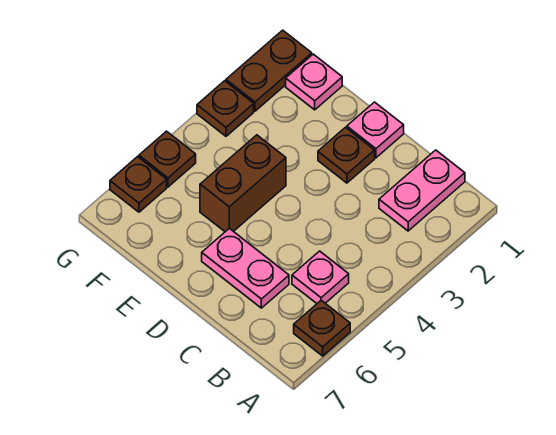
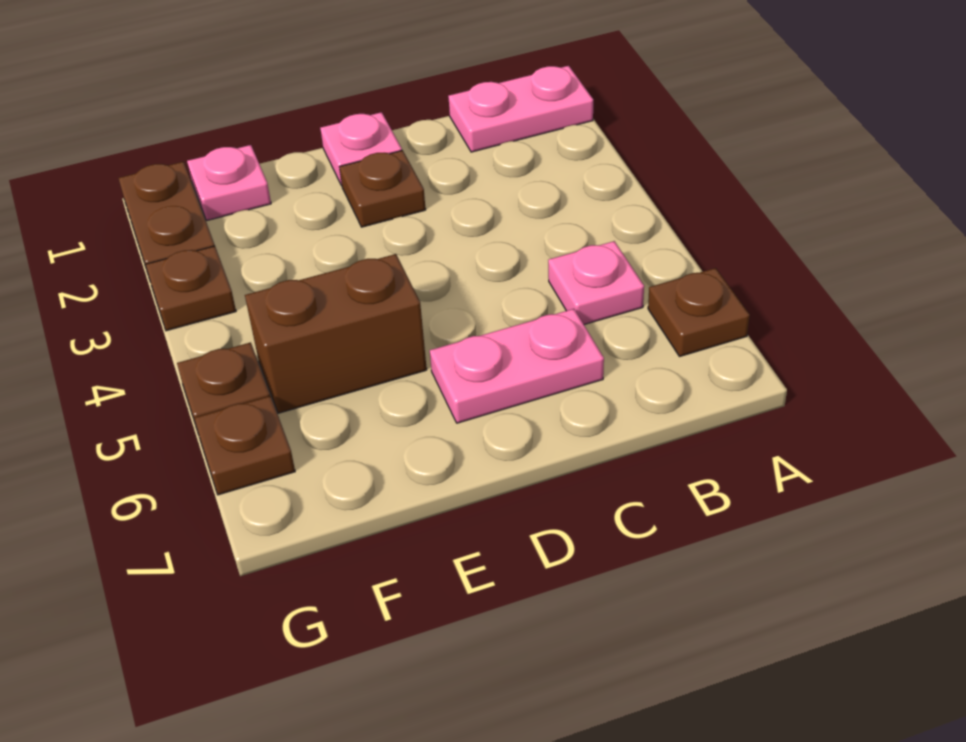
pink plate B1:B2 level 1 -> pink plate A1:B1 level 1
brown brick E4:E5 level 1 -> brown brick E5:F5 level 1

